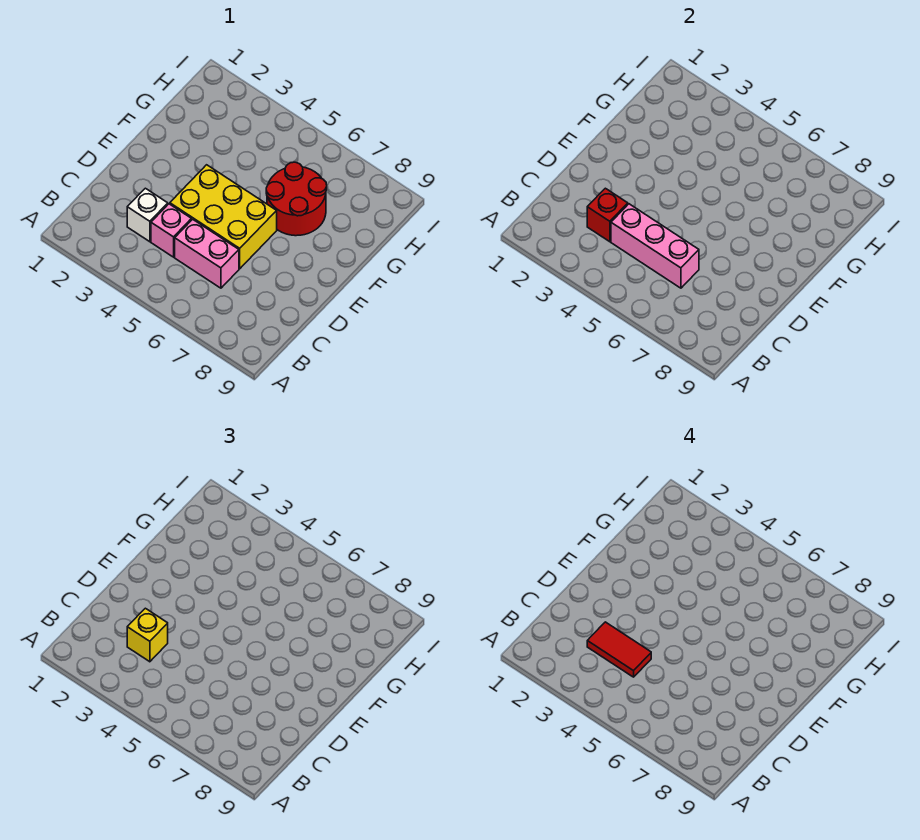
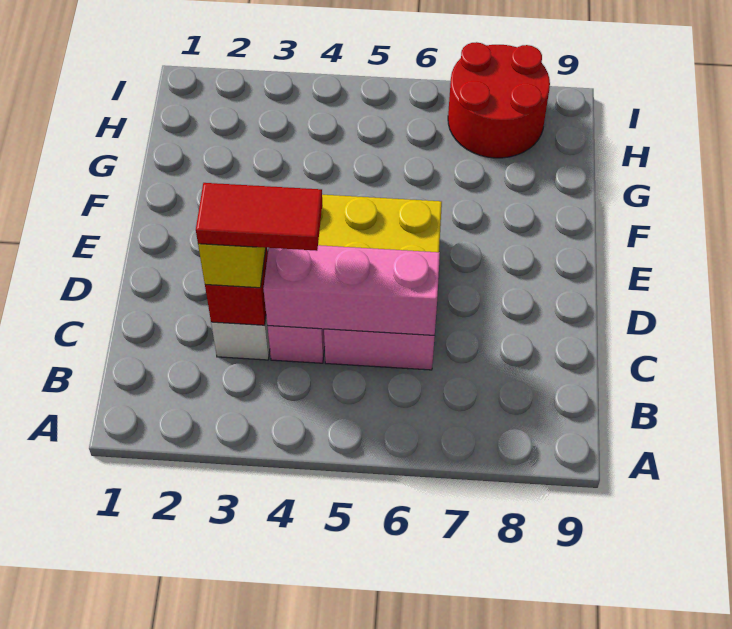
red round brick F6:G7 level 1 -> red round brick H7:I8 level 1

